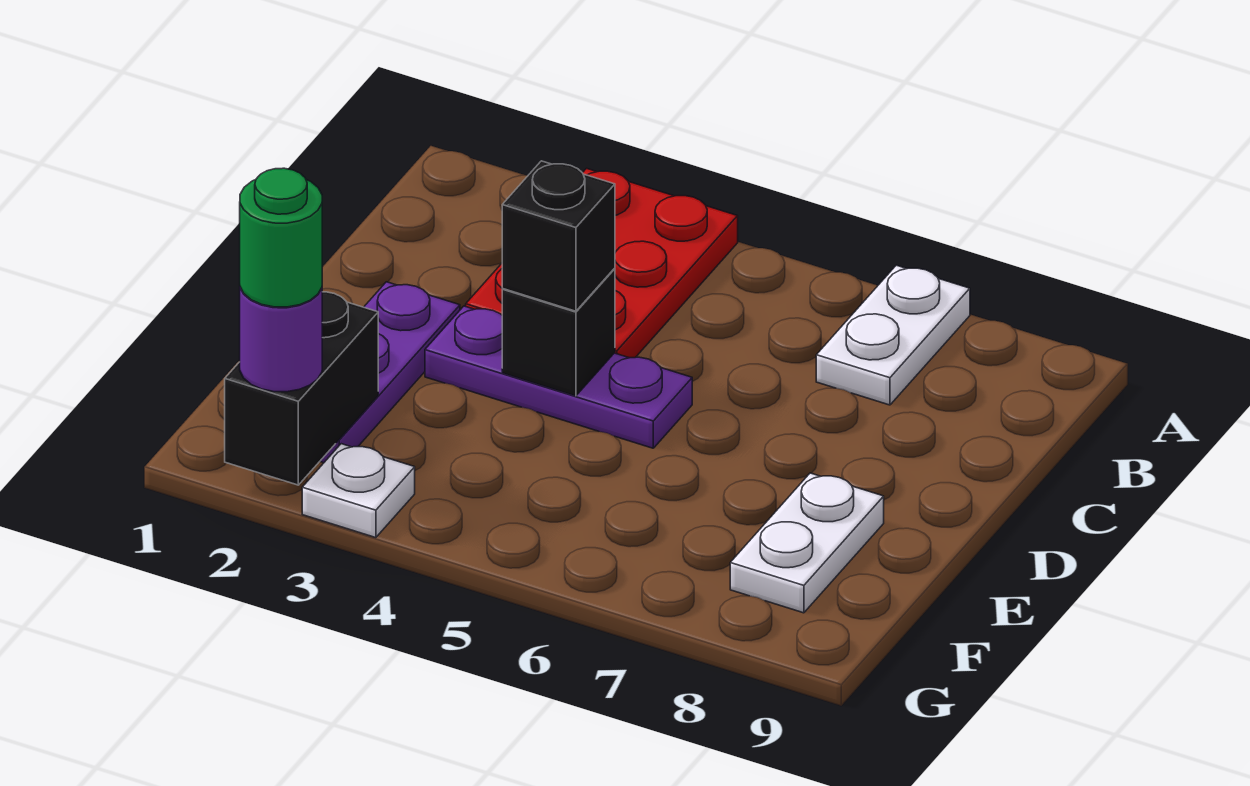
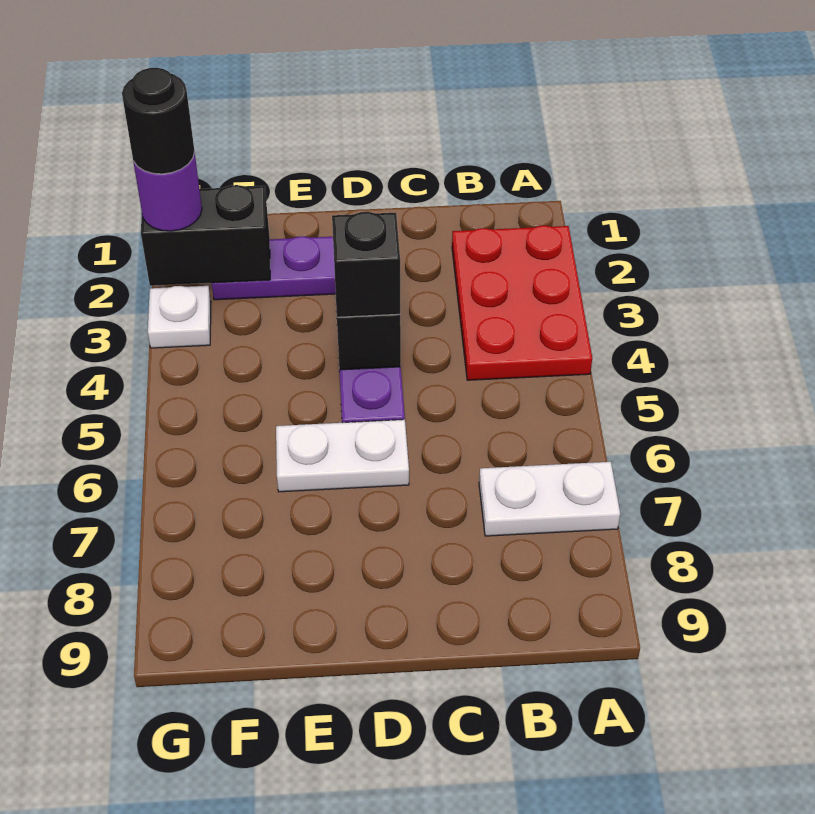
red plate A3:C4 level 1 -> red plate A2:B4 level 1
white plate E8:F8 level 1 -> white plate D6:E6 level 1
green round brick G2 level 4 -> black round brick G2 level 4

